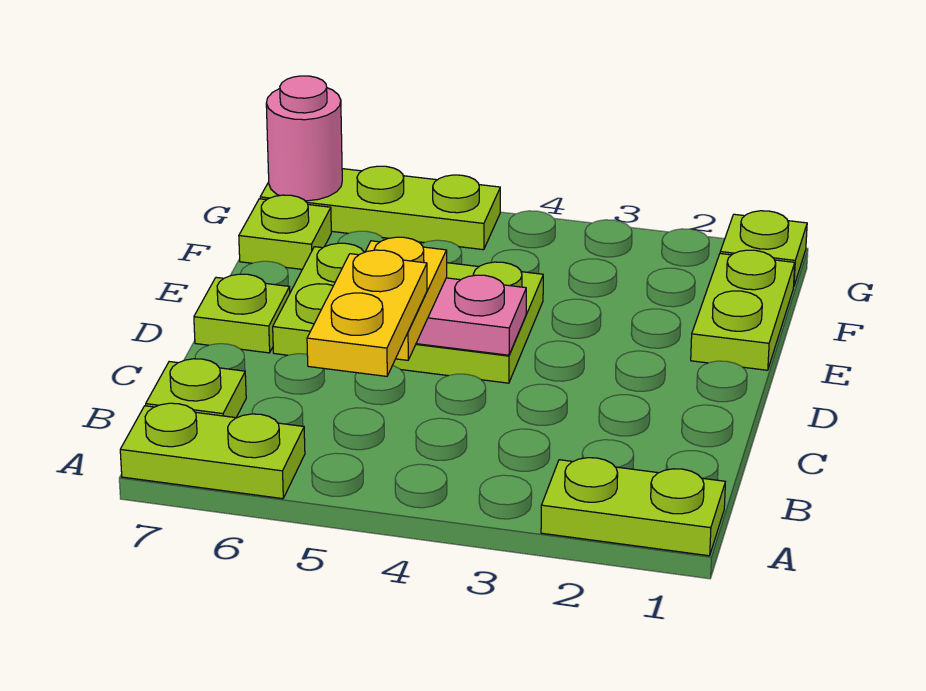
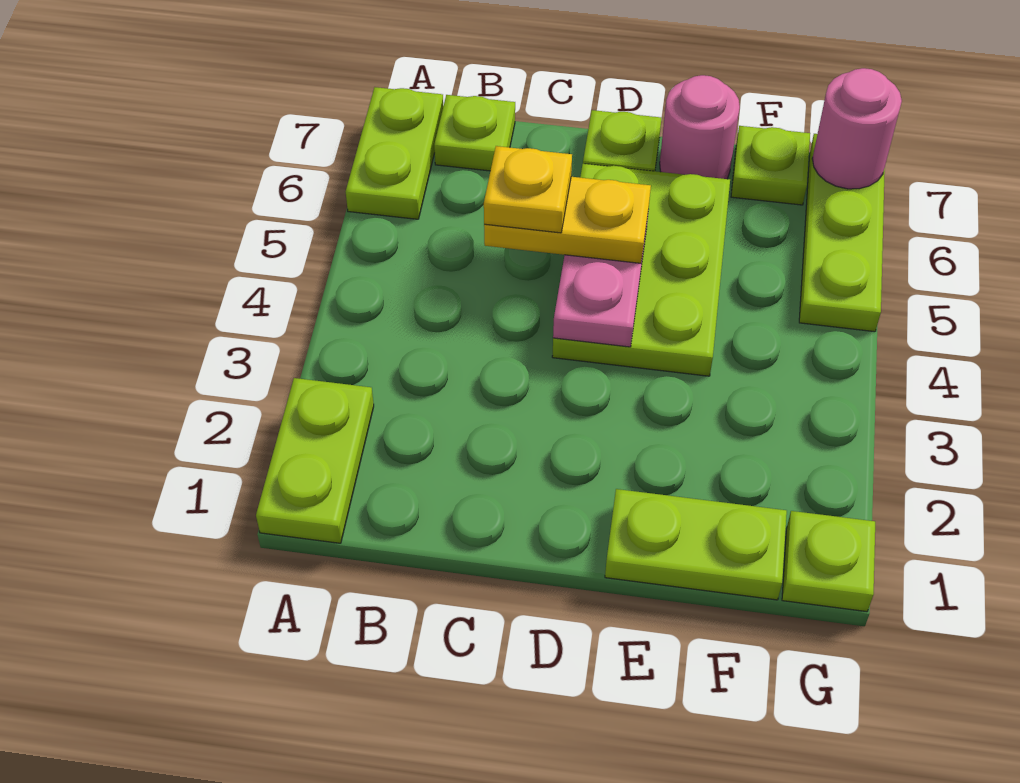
yellow plate B5:C5 level 4 -> yellow plate C5 level 4
none -> pink round brick E7 level 1

